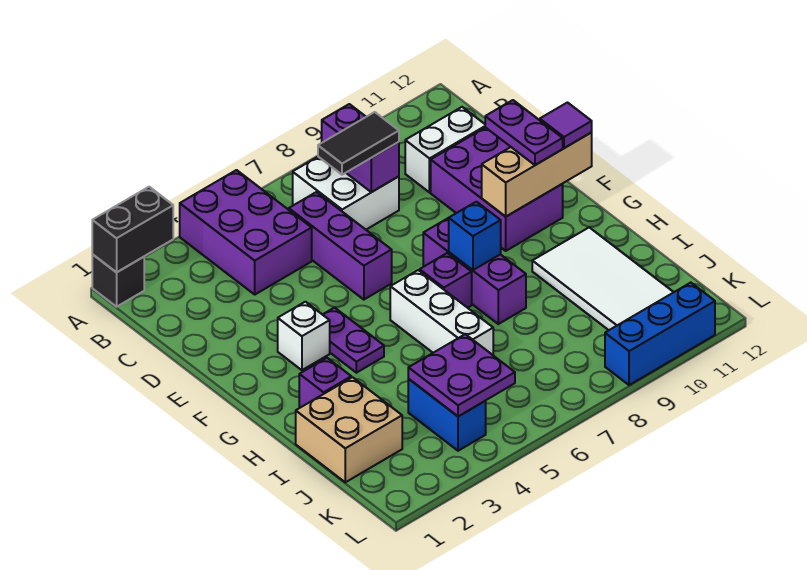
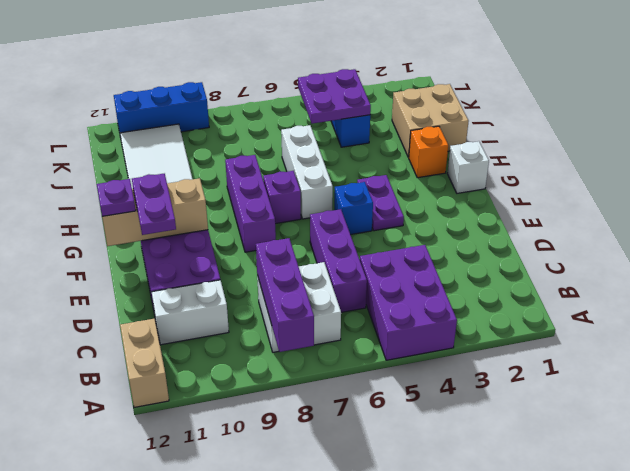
black brick A1 level 1 -> none
black brick A1:A2 level 2 -> none
none -> tan brick A12:B12 level 1
purple brick B8:C8 level 2 -> purple brick A8:C8 level 2
black tile C7:C8 level 3 -> none
white brick F3 level 1 -> white brick G1 level 1
purple tile F12 level 3 -> purple plate F12 level 3
blue brick G8 level 2 -> blue brick F5 level 1
purple brick H2 level 1 -> orange brick H2 level 1

